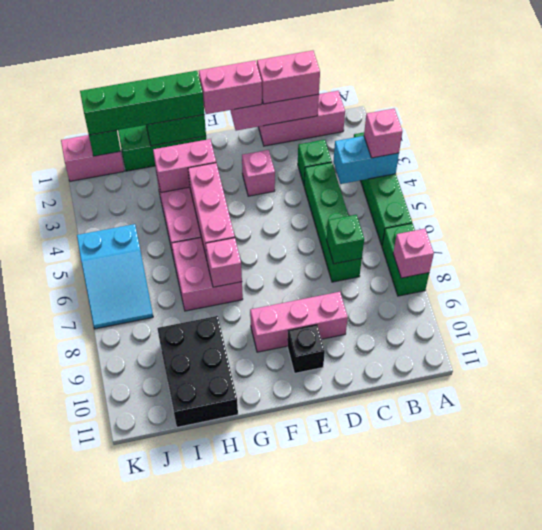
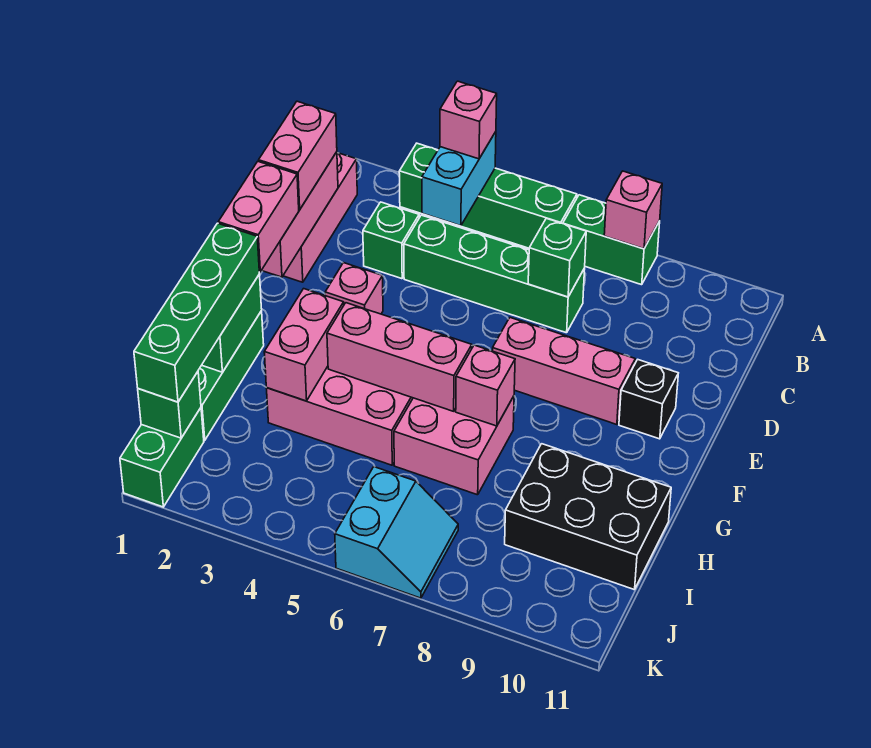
pink brick D9:F9 level 1 -> pink brick E7:E9 level 1
pink brick J1:K1 level 1 -> green brick J1:K1 level 1
cyan slope J5:K7 level 1 top 5 -> cyan slope J6:K7 level 1 top 6

